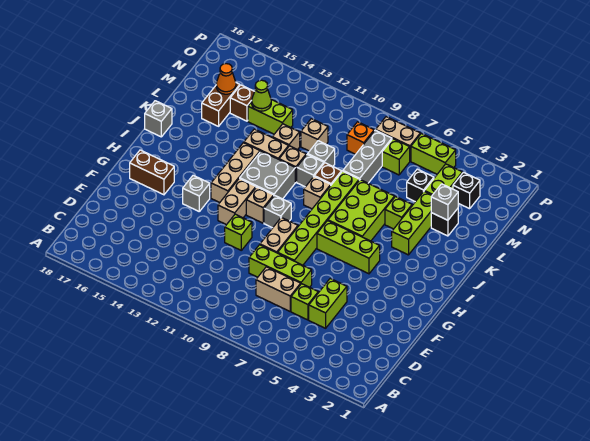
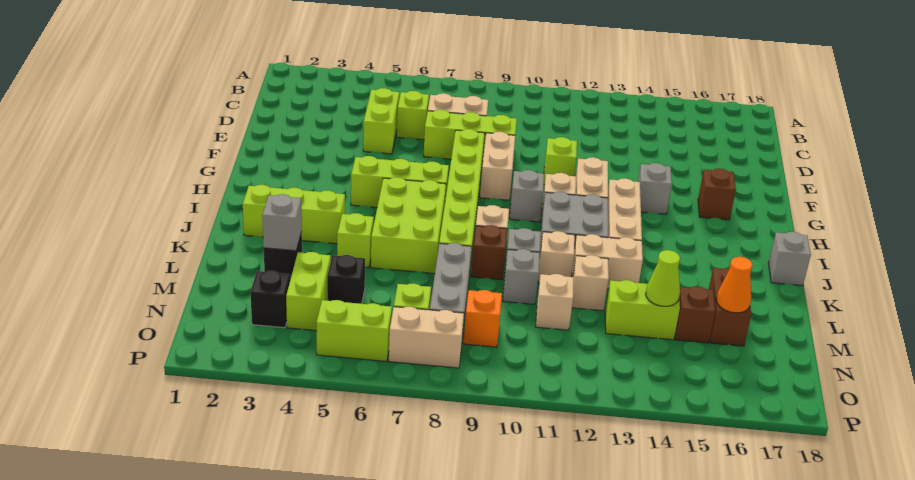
brown brick G16:G17 level 1 -> brown brick G16 level 1
lime brick J4:L4 level 1 -> lime brick J2:J4 level 1

